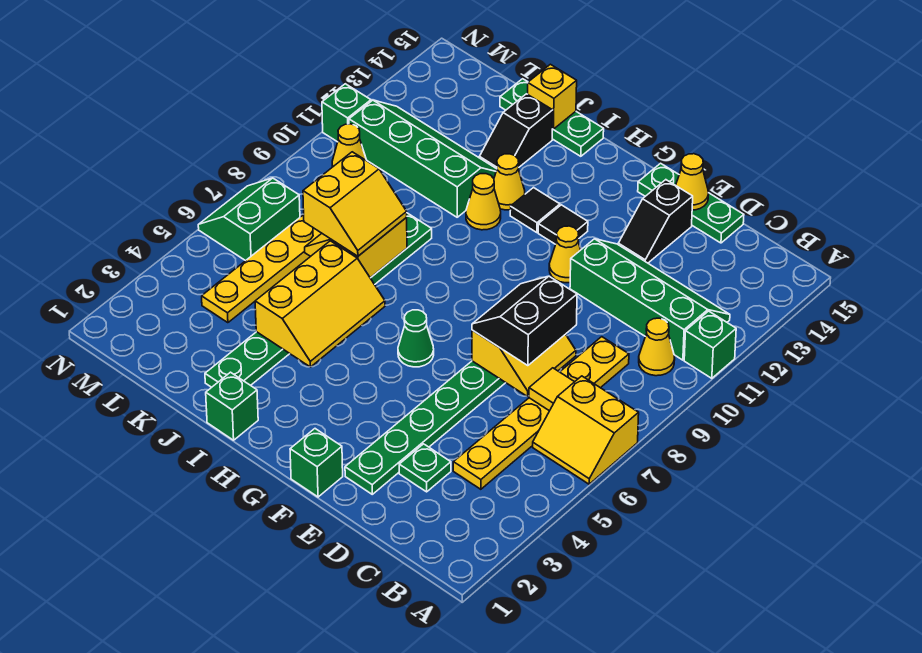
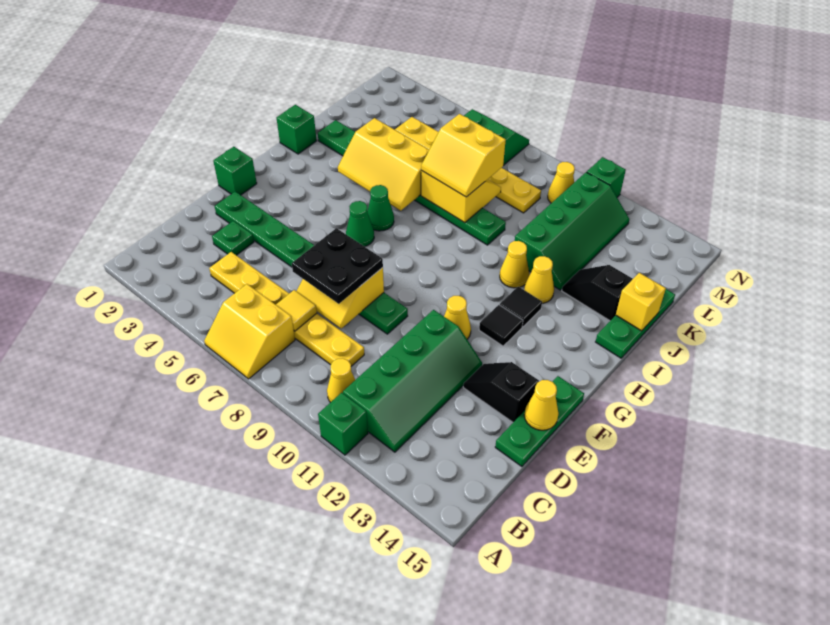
yellow slope A6:B7 level 1 top 7 -> yellow slope A6:B7 level 1 top B
black slope D7:E8 level 3 top D -> black plate D7:E8 level 3
none -> green cone H6 level 1

